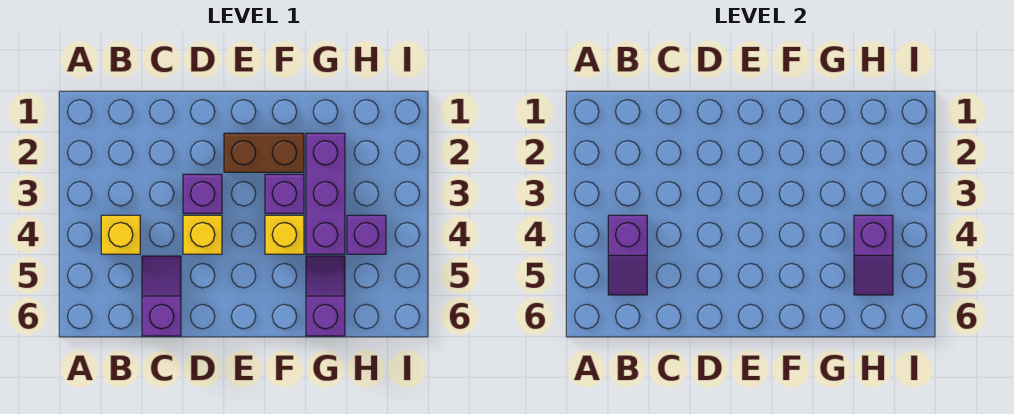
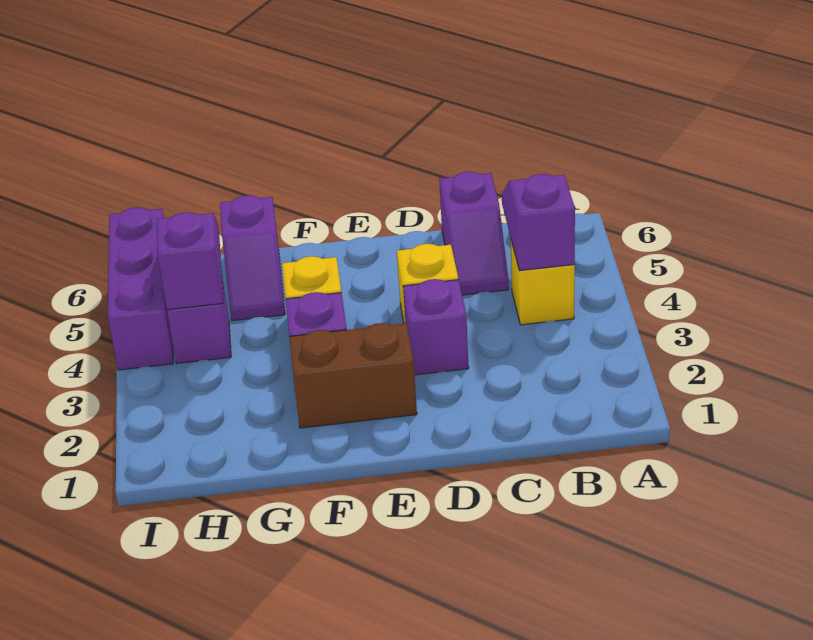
purple brick G2:G4 level 1 -> purple brick I4:I6 level 1

